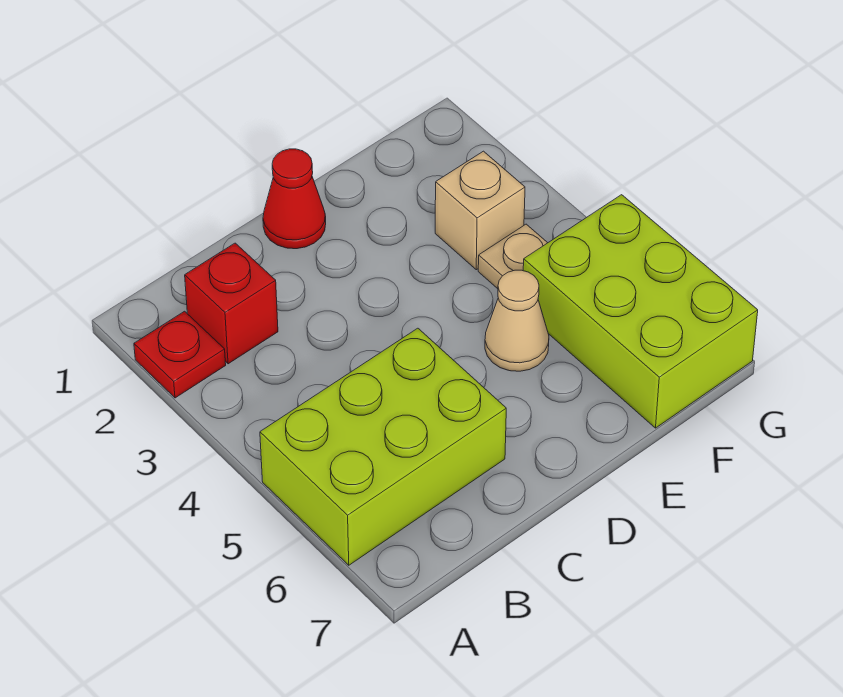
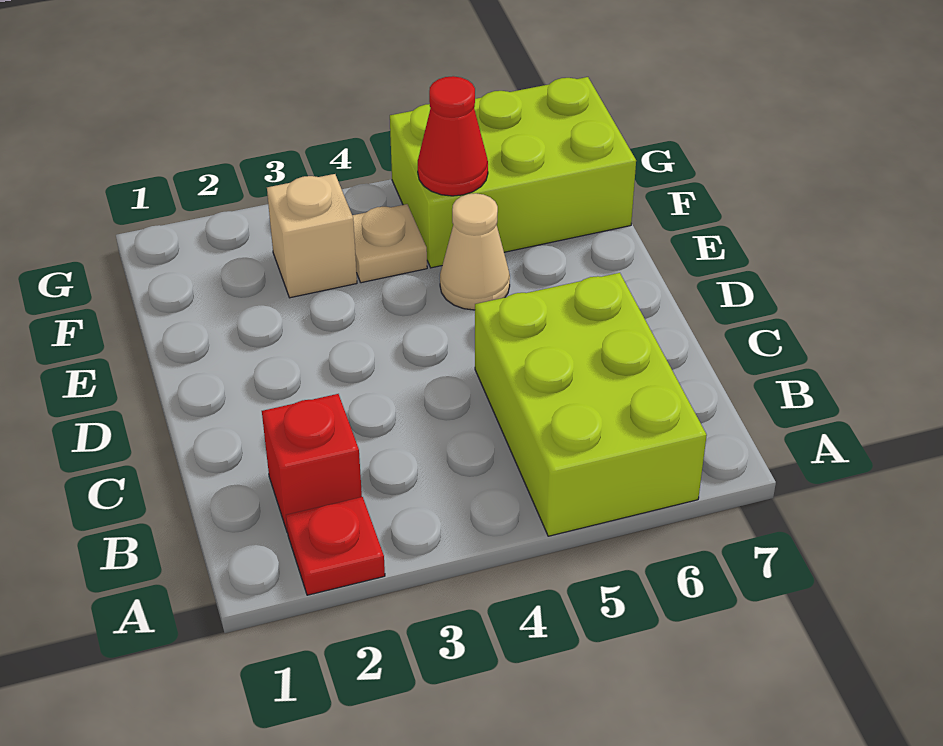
red cone D1 level 1 -> red cone F5 level 2

